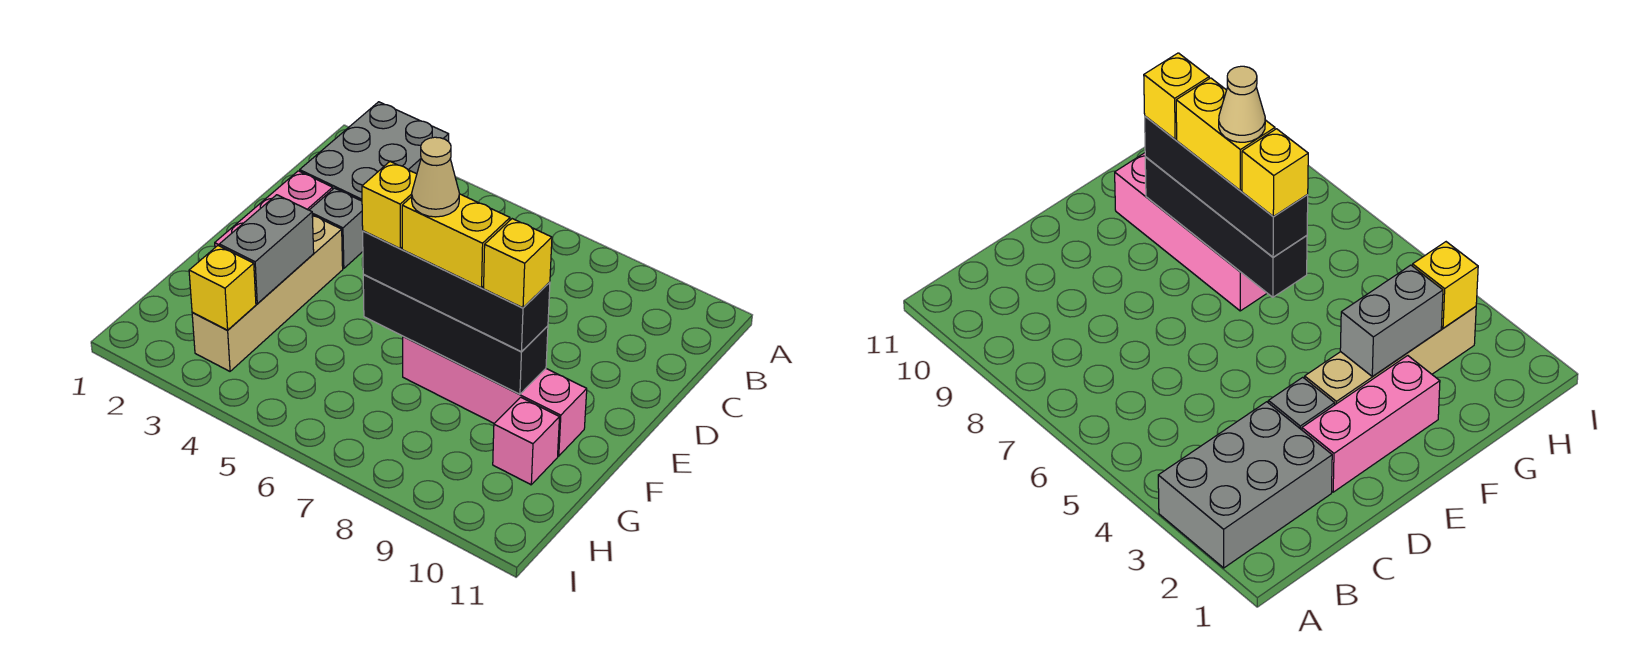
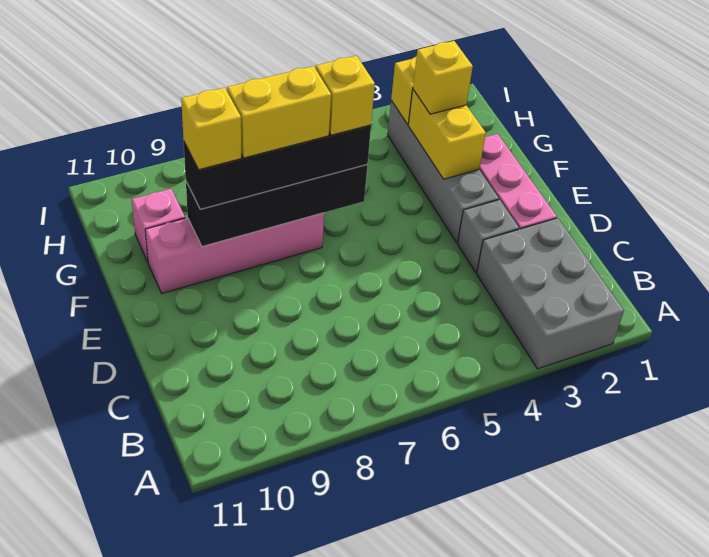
tan brick E3:H3 level 1 -> grey brick E3:H3 level 1
grey brick F3:G3 level 2 -> yellow brick F3:G3 level 2
tan cone F7 level 5 -> none
none -> yellow brick G3 level 3

